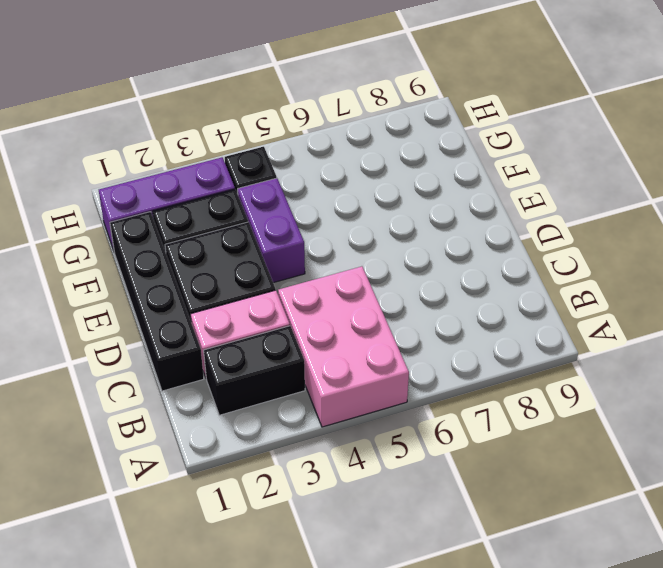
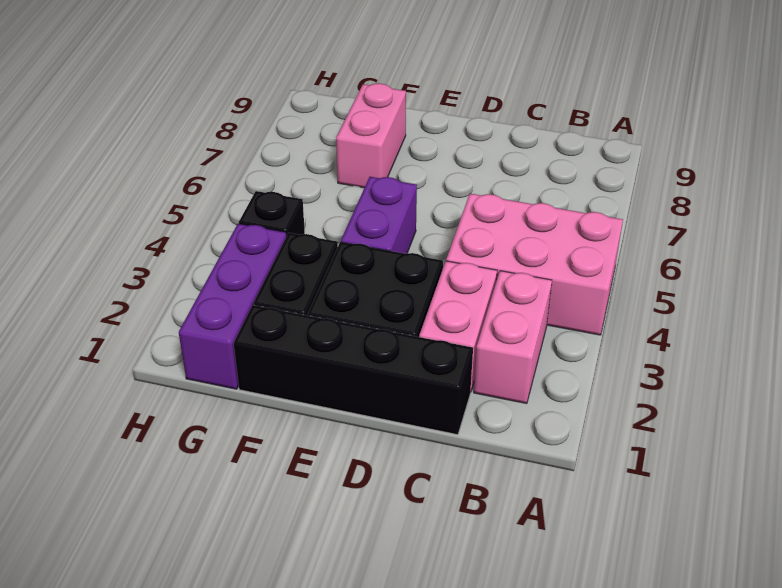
black brick B2:B3 level 1 -> pink brick B2:B3 level 1
purple brick E4:F4 level 1 -> purple brick E4:E5 level 1
none -> pink brick F7:F8 level 1

